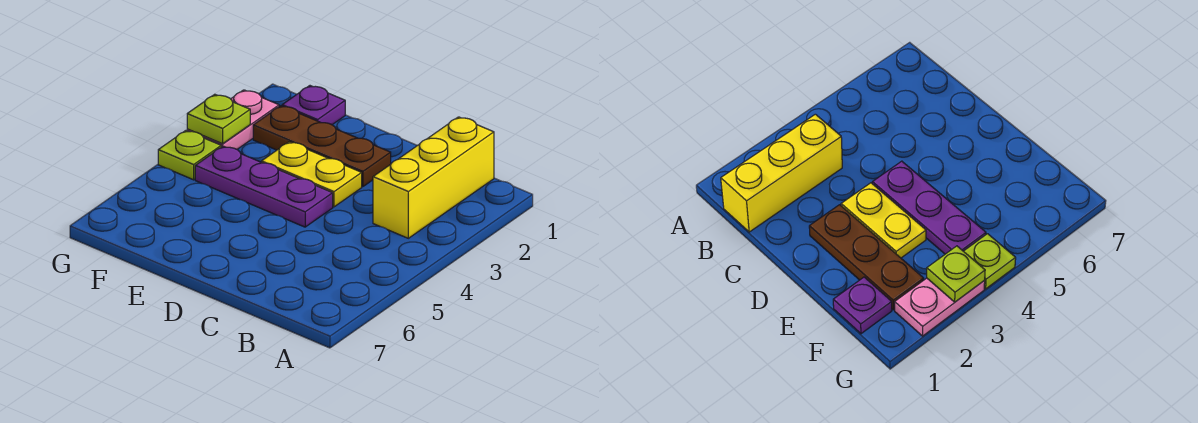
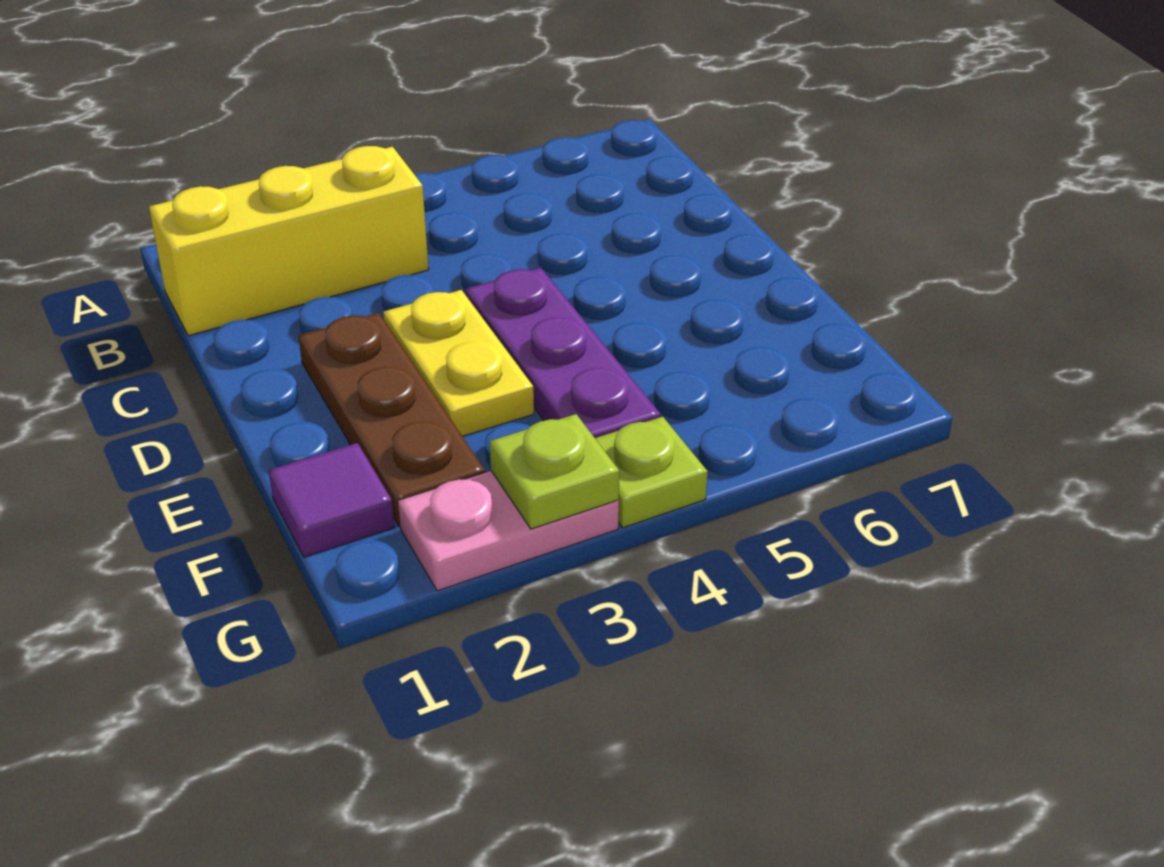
purple plate F1 level 1 -> purple tile F1 level 1

